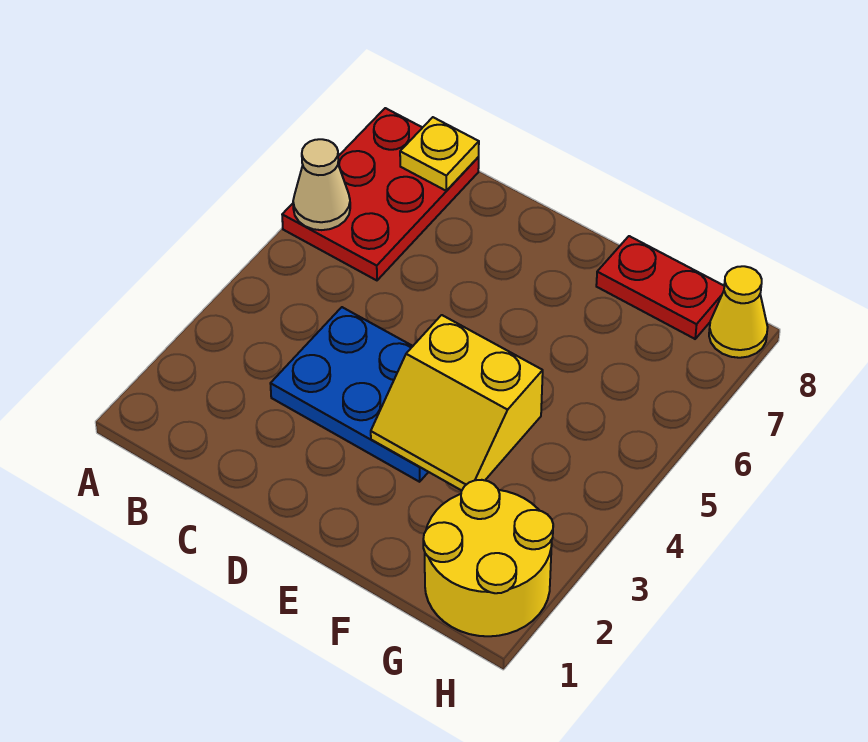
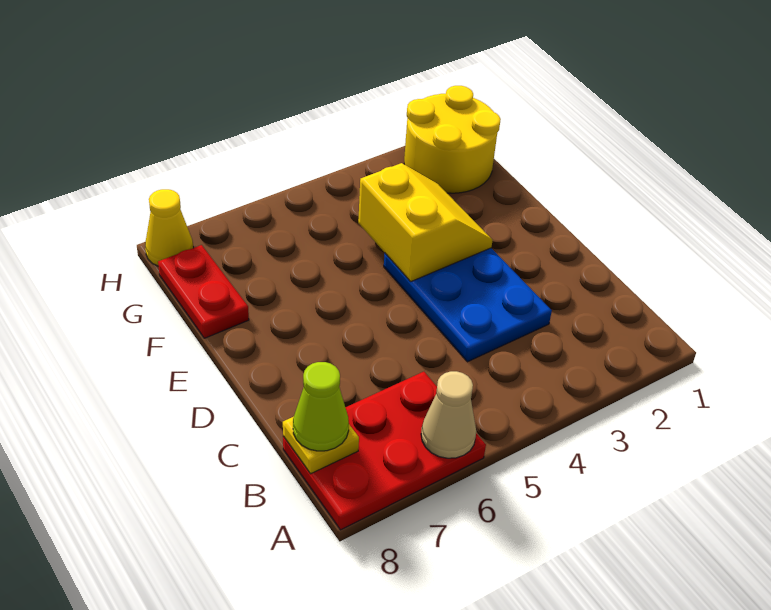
none -> lime cone B8 level 3

